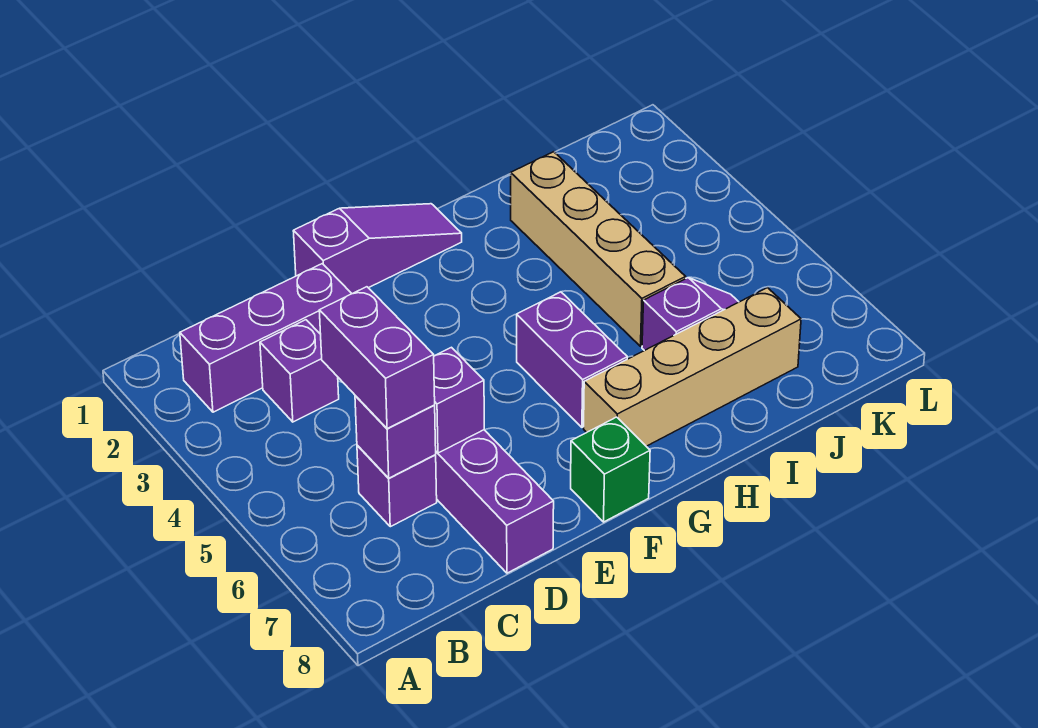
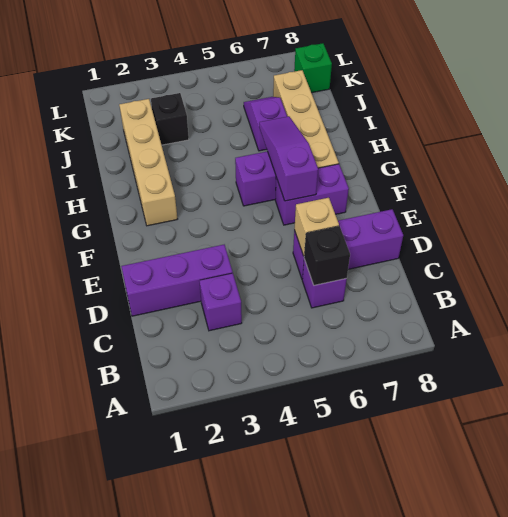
purple brick B2:D2 level 1 -> purple brick D1:D3 level 1
purple brick C5:C6 level 3 -> purple brick F6:F7 level 1
purple brick C6 level 2 -> black brick C6 level 2
purple brick D6 level 2 -> tan brick D6 level 2
purple slope E1:G1 level 1 top E -> purple slope F6:H6 level 2 top F
green brick F8 level 1 -> green brick K8 level 1
tan brick I2:I5 level 1 -> tan brick G2:J2 level 1
none -> black brick J3 level 1

